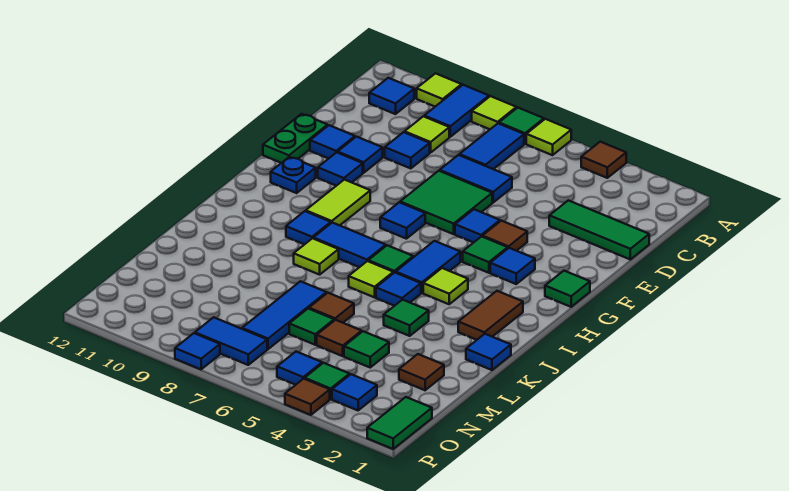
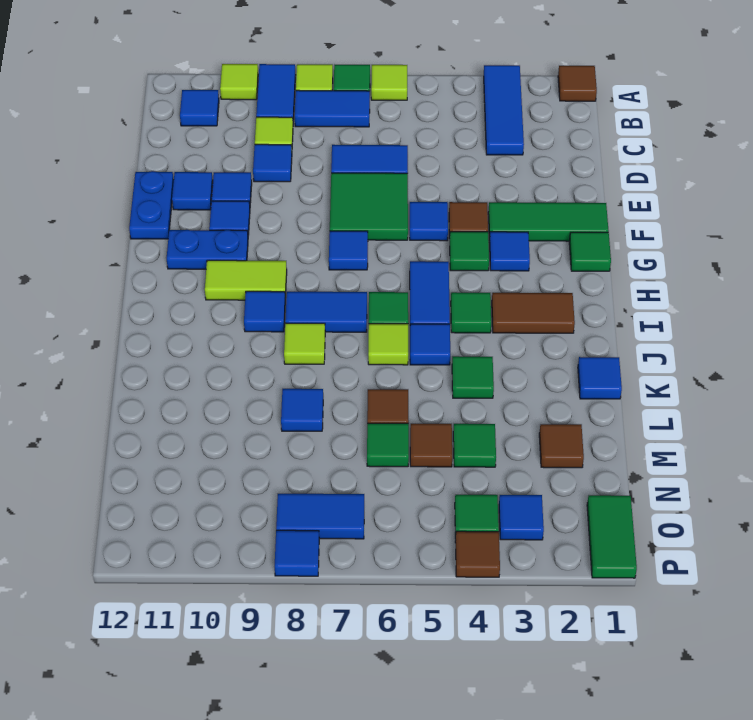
brown tile A4 level 1 -> brown tile A1 level 1
blue tile B7:C7 level 1 -> blue tile B7:B8 level 1
green tile D1:D3 level 1 -> green tile F1:F3 level 1
green plate E12:F12 level 1 -> blue plate E12:F12 level 1
lime tile G9:H9 level 1 -> lime tile H9:H10 level 1
blue plate G11 level 1 -> blue plate G10:G11 level 1
brown tile I2:J2 level 1 -> brown tile I2:I3 level 1
lime tile I4 level 1 -> green tile I4 level 1
blue tile L7:N7 level 1 -> blue tile A3:C3 level 1
blue tile O5 level 1 -> blue tile L8 level 1

